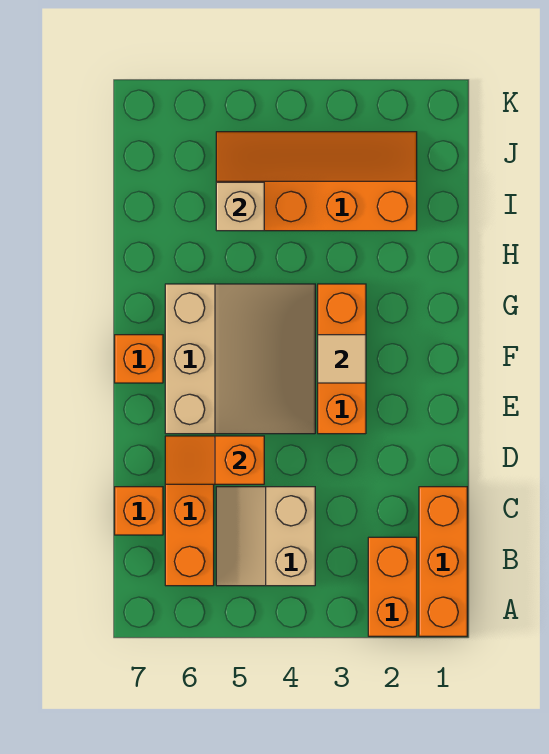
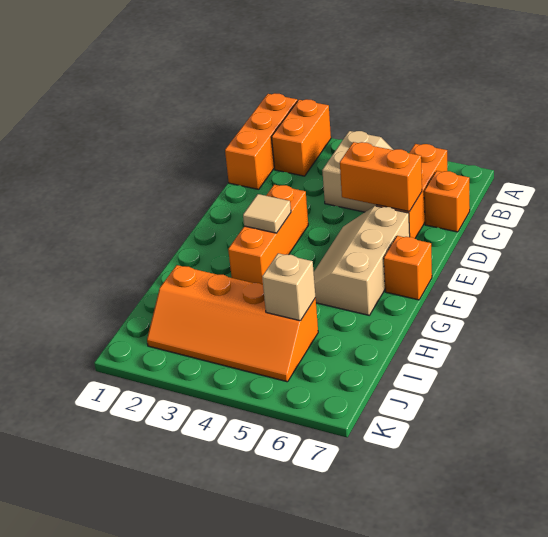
orange slope D5:D6 level 2 top 5 -> orange brick D5:D6 level 2
tan slope E4:G6 level 1 top 6 -> tan slope E5:G6 level 1 top 6

